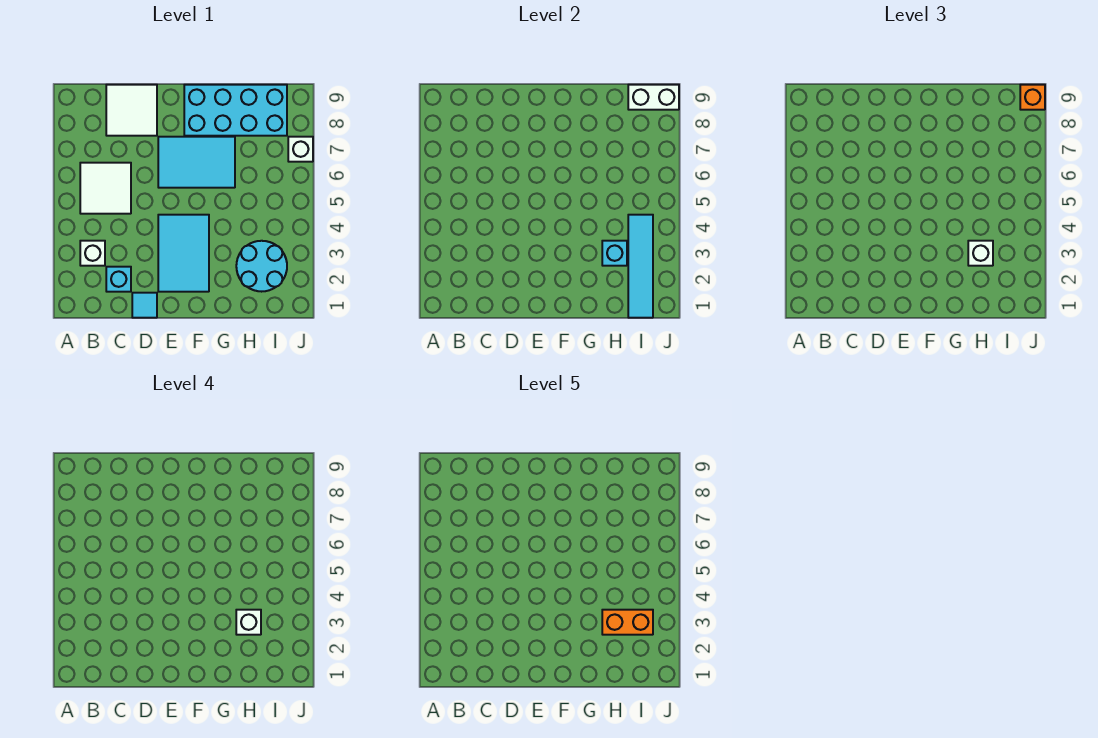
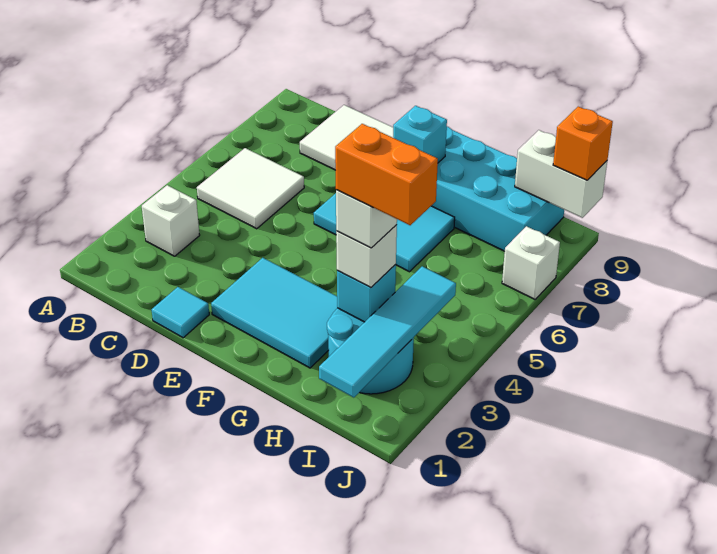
cyan brick C2 level 1 -> cyan brick F8 level 2
cyan tile E2:F4 level 1 -> cyan tile E2:G3 level 1

